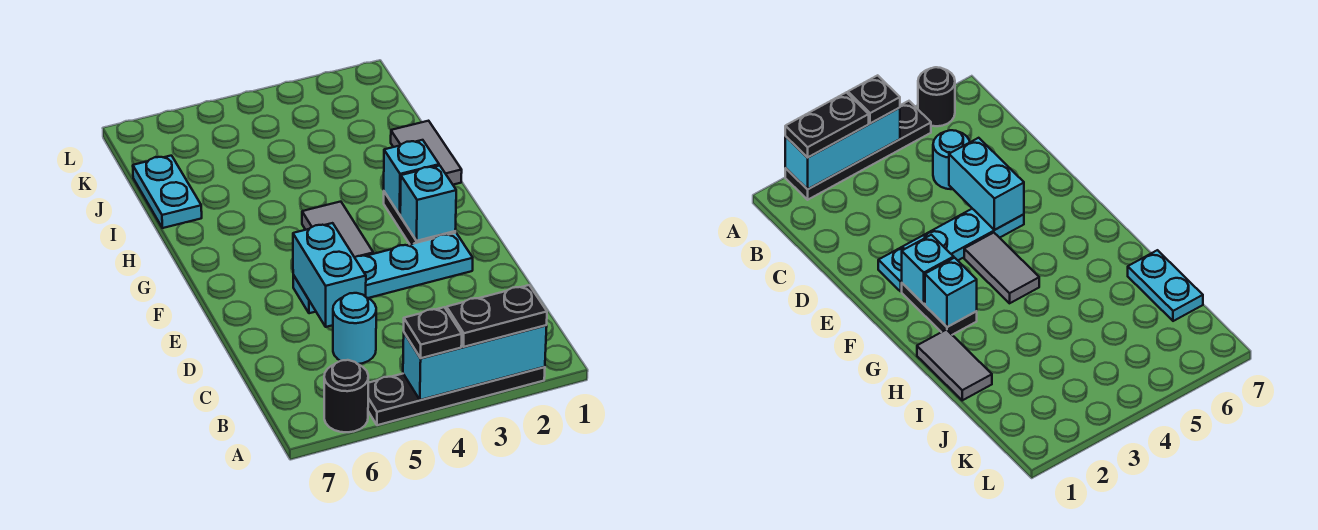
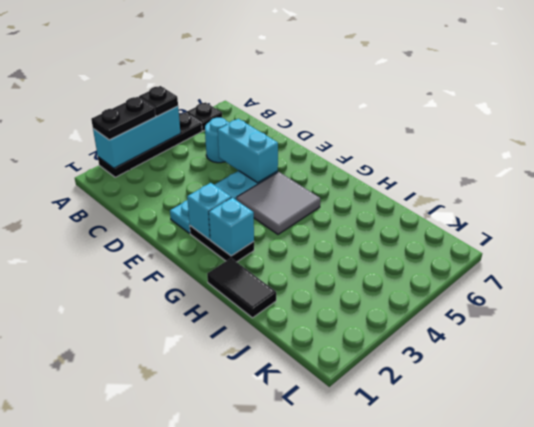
black round brick A6 level 1 -> black plate A6 level 1
grey tile F4:G4 level 1 -> grey tile F4:G5 level 1
grey tile H1:I1 level 1 -> black tile H1:I1 level 1
cyan plate I7:J7 level 1 -> none

